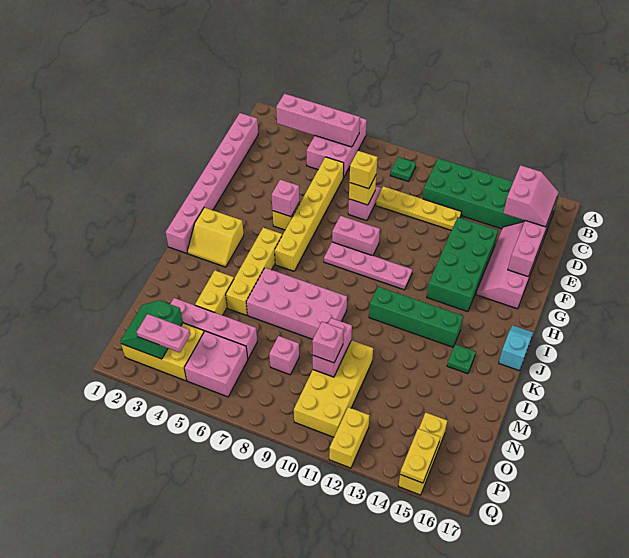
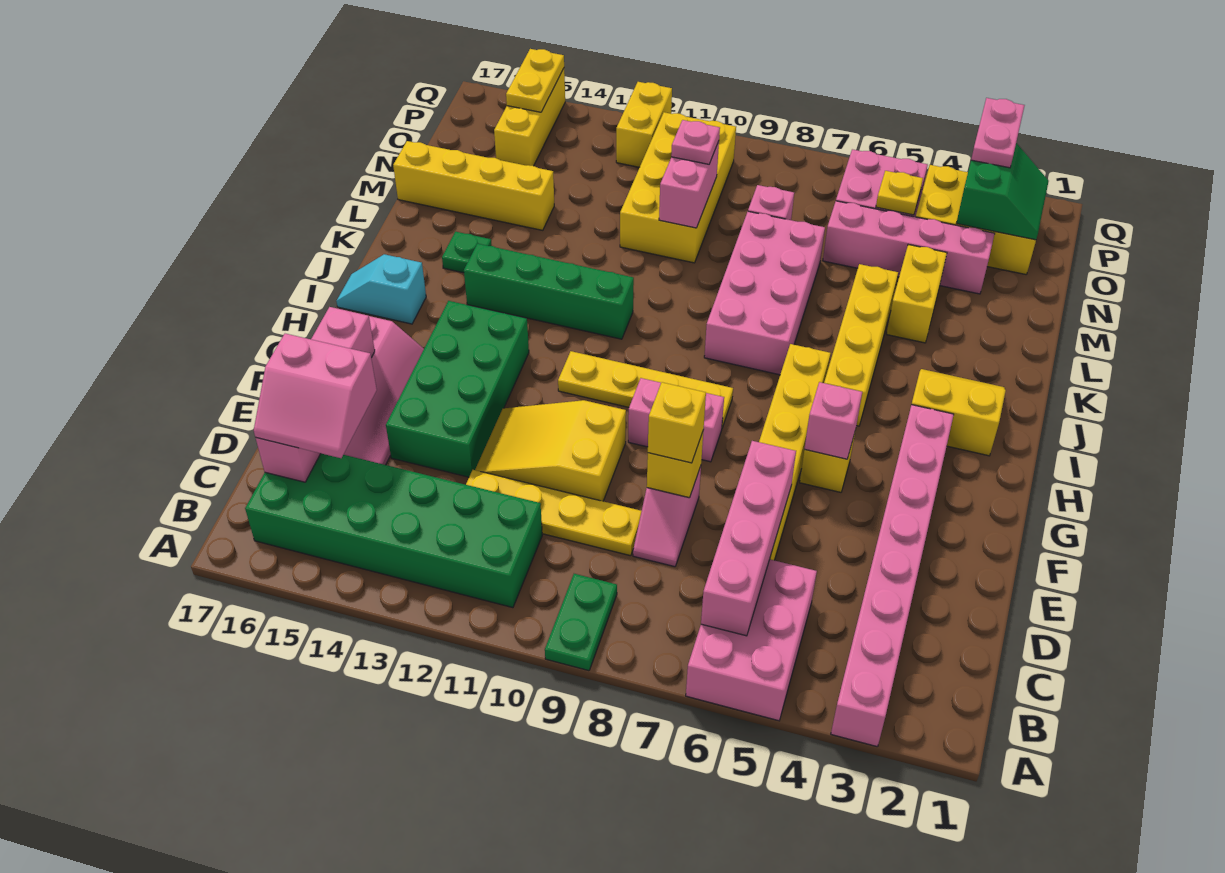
pink brick B3:B6 level 2 -> pink brick B6:E6 level 2
green plate B9 level 1 -> green plate A9:B9 level 1
pink brick C1:J1 level 1 -> pink brick A3:H3 level 1
pink slope C15:D16 level 3 top 15 -> pink slope C15:D16 level 3 top D
none -> yellow slope E10:F12 level 1 top 10
pink plate H8:H11 level 1 -> yellow plate H8:H11 level 1
cyan slope I17:J17 level 1 top J -> cyan slope I16:I17 level 1 top 16
pink brick K6:L9 level 1 -> pink brick J7:M8 level 1
none -> yellow brick M14:M17 level 1
pink brick N10 level 3 -> pink plate N10 level 3
none -> yellow plate O5 level 2
pink plate P3:P4 level 3 -> pink plate P3:Q3 level 3

